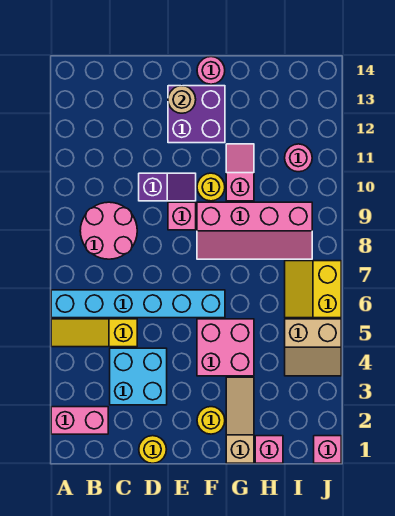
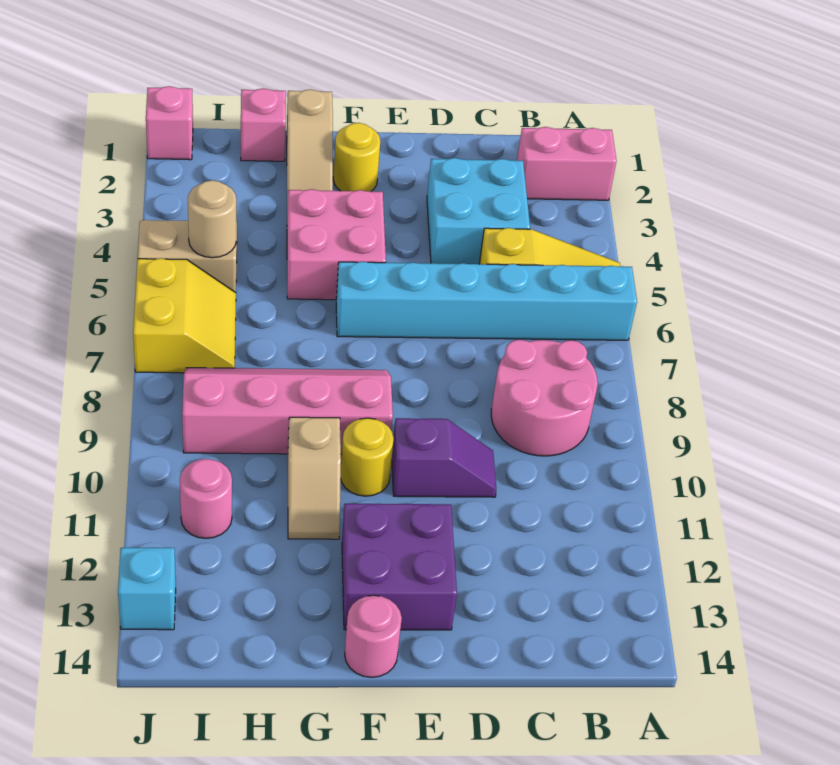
yellow round brick D1 level 1 -> none
purple slope D10:E10 level 1 top D -> purple slope D10:E10 level 1 top E
pink brick E9 level 1 -> none
tan round brick E13 level 2 -> tan round brick I5 level 2
pink slope G10:G11 level 1 top 10 -> tan slope G10:G11 level 1 top 10
none -> cyan brick J13 level 1

